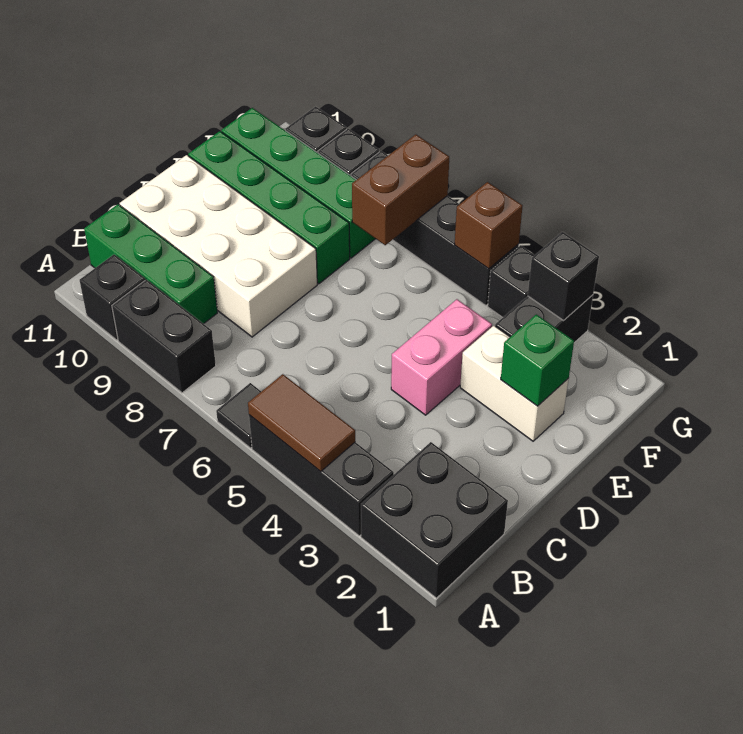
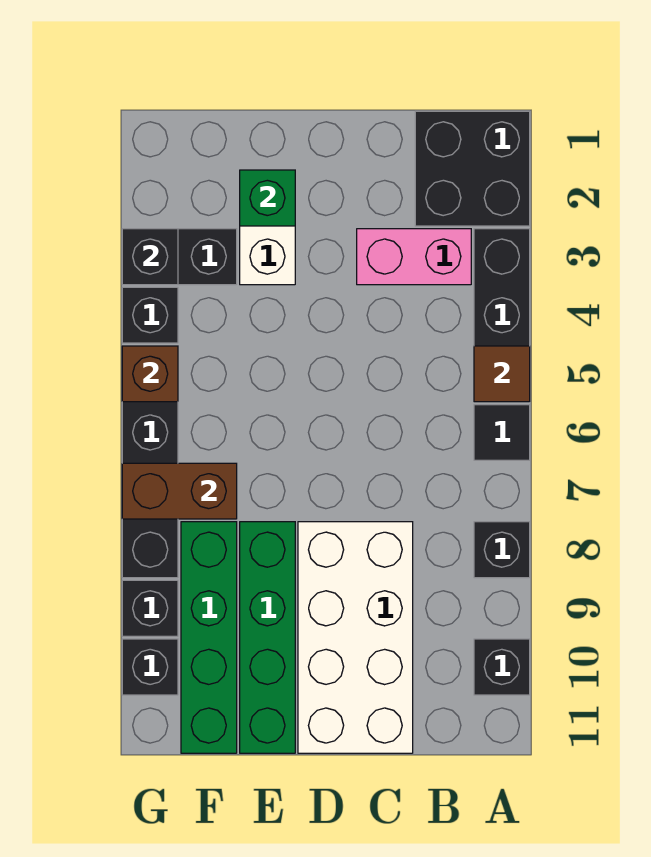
brown tile A4:A5 level 2 -> brown tile A5 level 2
black brick A8:A9 level 1 -> black brick A8 level 1
green brick B9:B11 level 1 -> none
pink brick D4:E4 level 1 -> pink brick B3:C3 level 1

